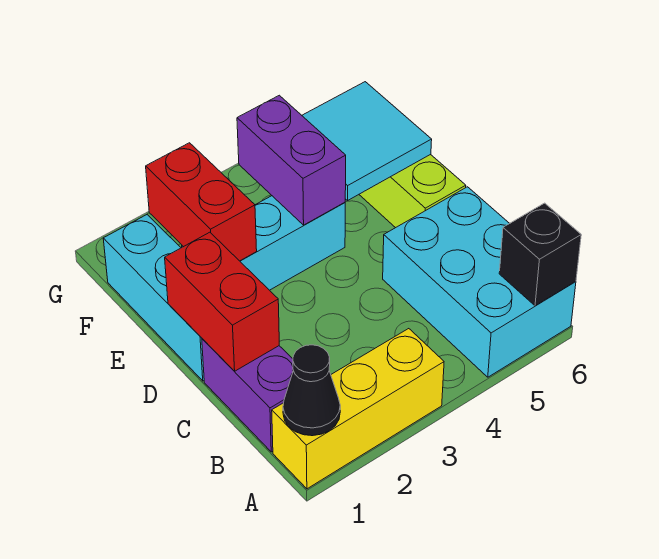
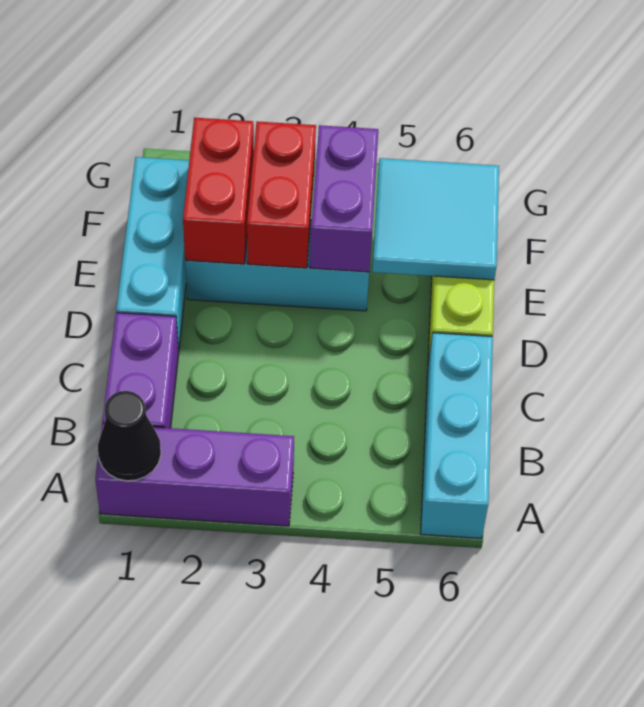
yellow brick A1:A3 level 1 -> purple brick A1:A3 level 1
cyan brick A5:C6 level 1 -> cyan brick A6:C6 level 1
black brick A6 level 2 -> none
red brick C1:D1 level 2 -> red brick E3:F3 level 2

